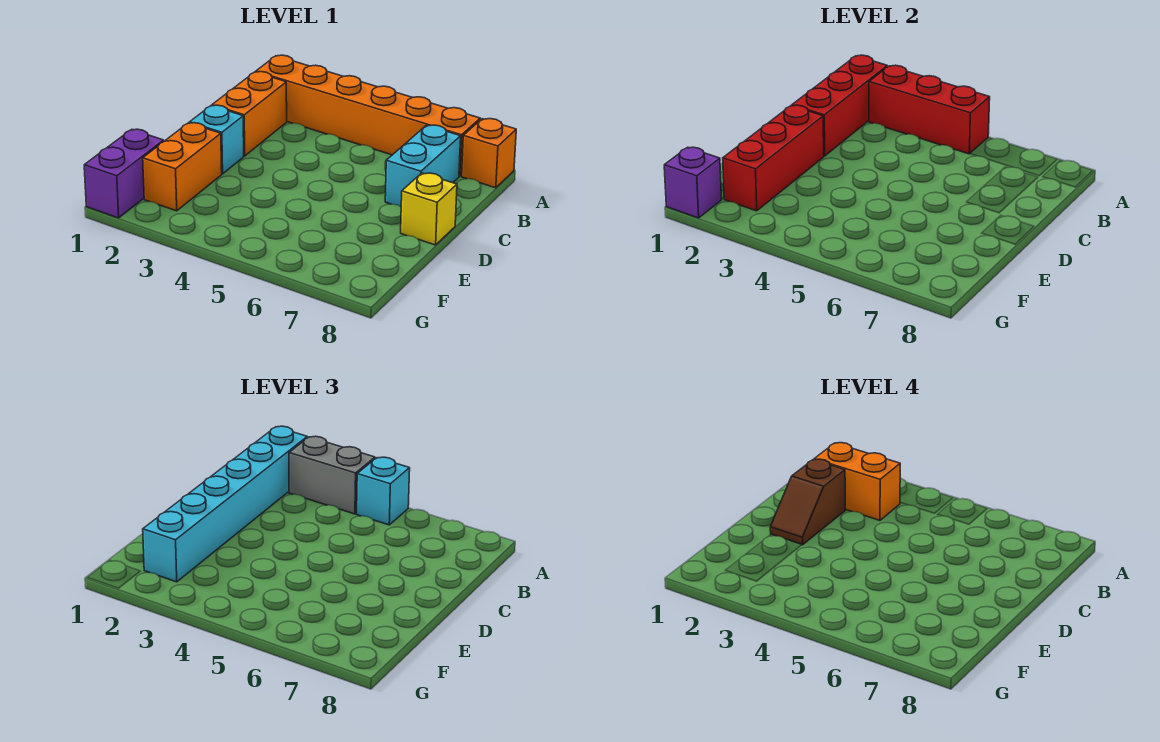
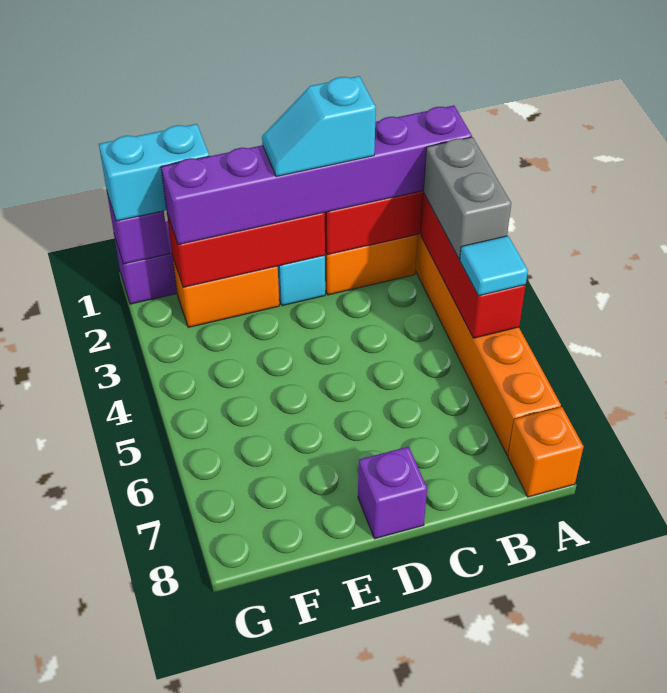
cyan brick A2:F2 level 3 -> purple brick A2:F2 level 3
cyan brick A5 level 3 -> cyan tile A5 level 3
orange brick B2:B3 level 4 -> none
cyan brick B7:C7 level 1 -> cyan brick F1:G1 level 3
brown slope C2:D2 level 4 top C -> cyan slope C2:D2 level 4 top C
yellow brick D8 level 1 -> purple brick D8 level 1

